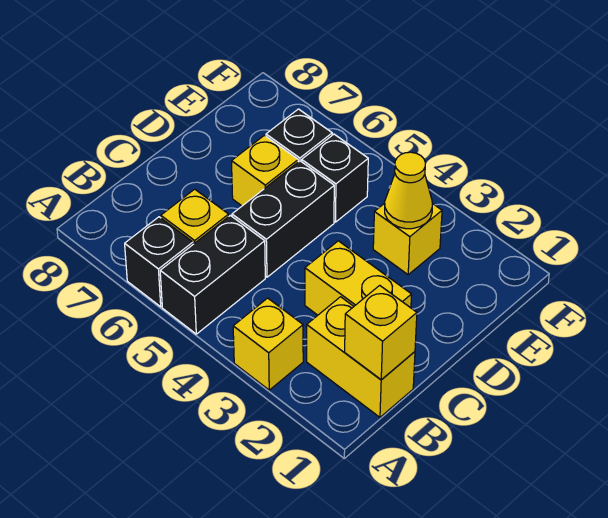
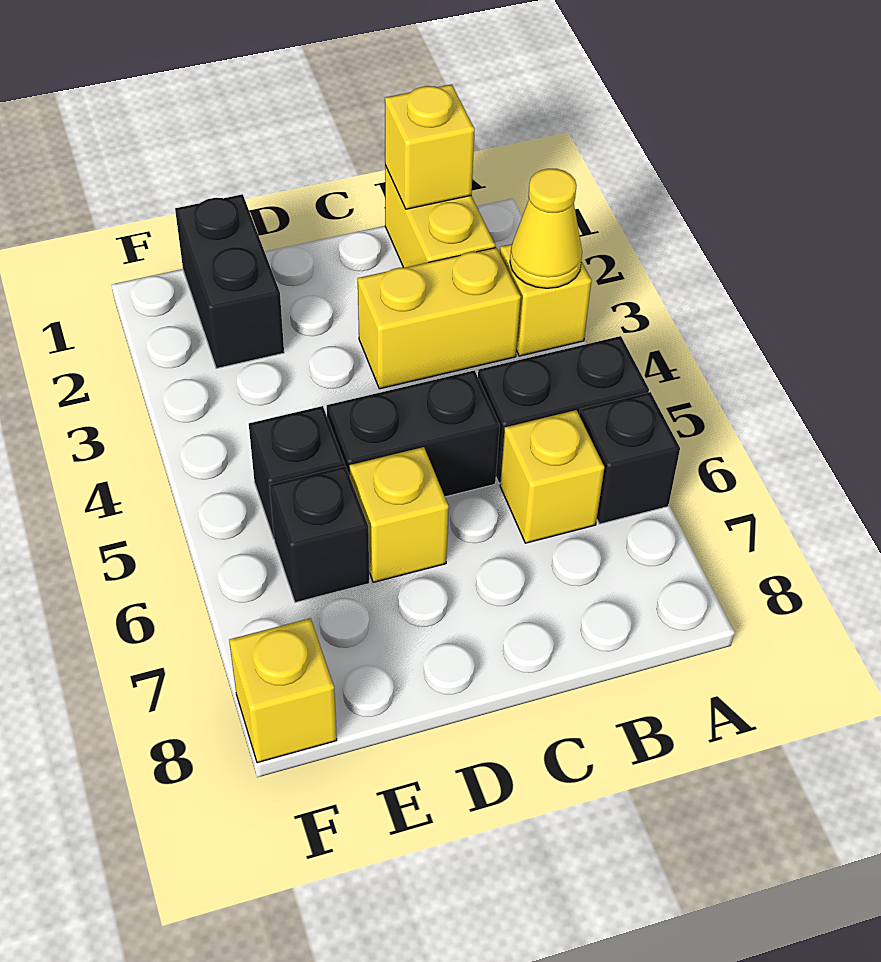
yellow brick C2:C3 level 1 -> yellow brick B3:C3 level 1
none -> black brick E1:E2 level 1
yellow brick E3 level 1 -> yellow brick F8 level 1
yellow cone E3 level 2 -> yellow cone A3 level 2

